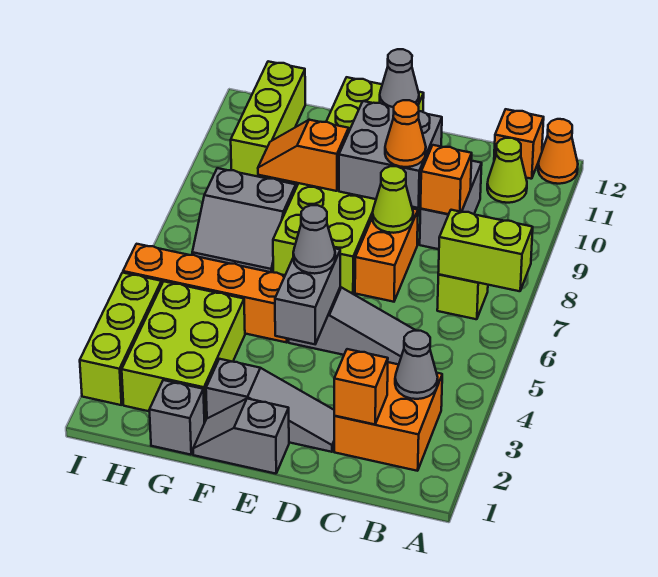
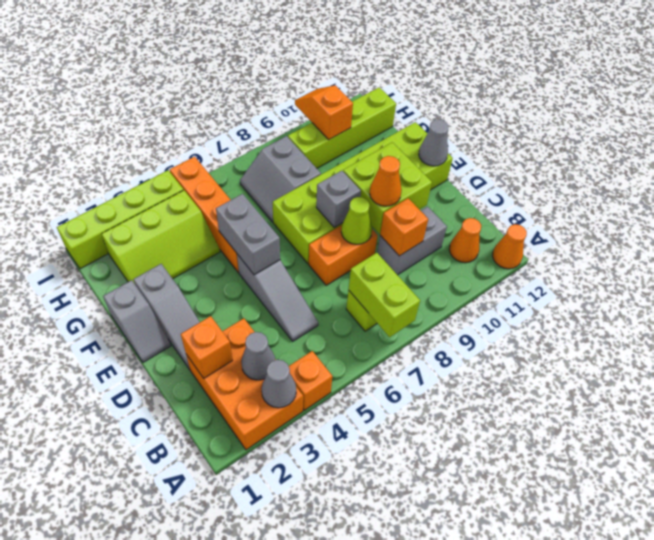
orange brick B2:C3 level 1 -> orange brick A2:C3 level 1
lime cone B11 level 1 -> orange cone B11 level 1
orange brick B12 level 1 -> orange brick A4 level 1
grey brick D9:E10 level 2 -> lime brick D9:E10 level 2
grey slope E1:F1 level 1 top E -> grey slope E1:F1 level 1 top F
grey brick E4:E5 level 2 -> grey brick E5:F5 level 2
grey cone E5 level 3 -> grey cone A3 level 2
orange slope F9:G9 level 2 top F -> orange slope H10:I10 level 2 top H
grey brick G1 level 1 -> grey brick E8 level 2
lime brick G2:H4 level 1 -> lime slope G2:H4 level 1 top H
lime brick H10:H12 level 1 -> lime brick H9:H12 level 1
lime brick I2:I4 level 1 -> lime brick I1:I4 level 1

